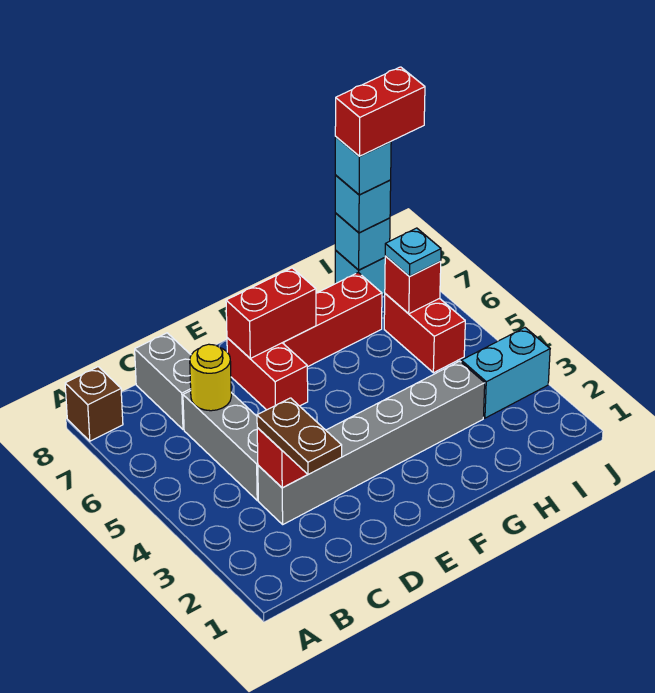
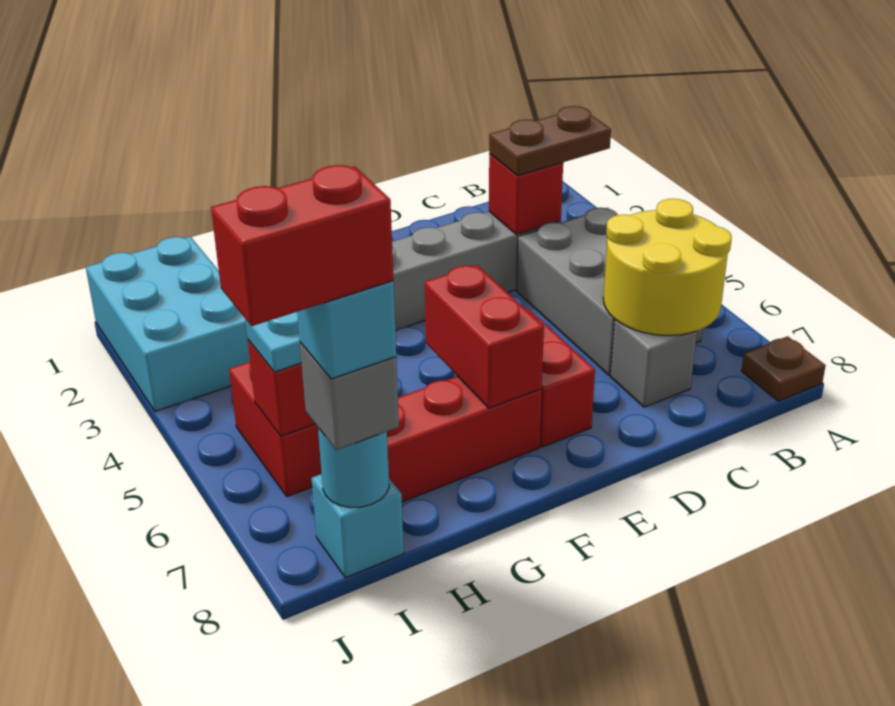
brown brick A8 level 1 -> brown plate A8 level 1
brown plate C2:C3 level 3 -> brown plate B3:C3 level 3
grey brick C4:C6 level 1 -> grey brick B4:C6 level 1
yellow round brick C6 level 2 -> yellow round brick B6:C7 level 2
grey brick C7:C8 level 1 -> grey brick C7 level 1
red brick E7:F7 level 2 -> red brick F6:F7 level 2
cyan brick I3:J3 level 1 -> cyan brick I1:J3 level 1
cyan brick I8 level 2 -> cyan round brick I8 level 2
cyan brick I8 level 3 -> grey brick I8 level 3

